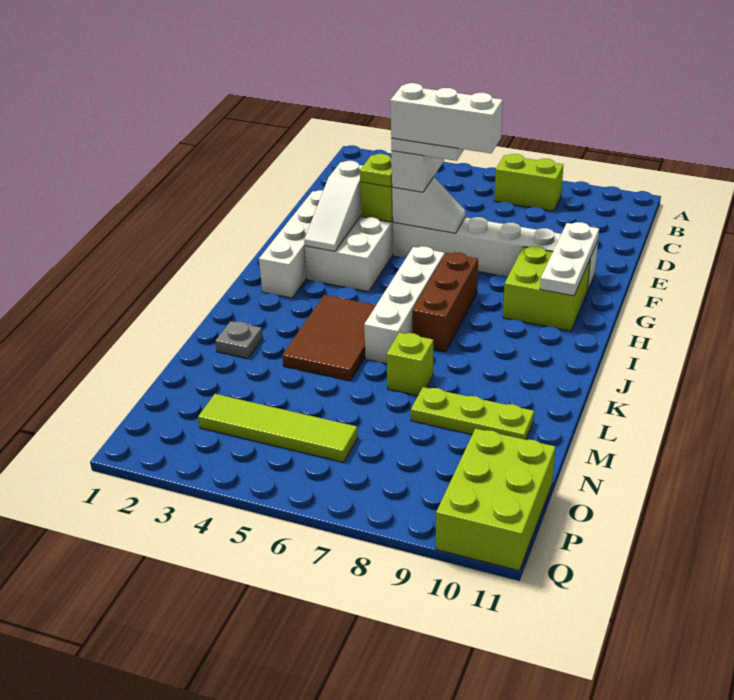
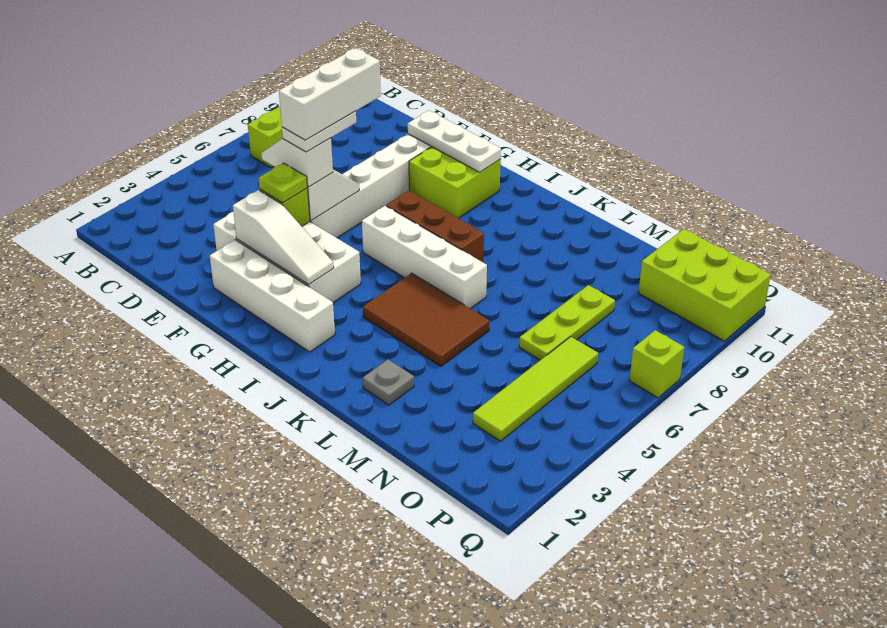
lime brick L7 level 1 -> lime brick Q7 level 1
lime plate M8:M10 level 1 -> lime plate N6:N8 level 1

